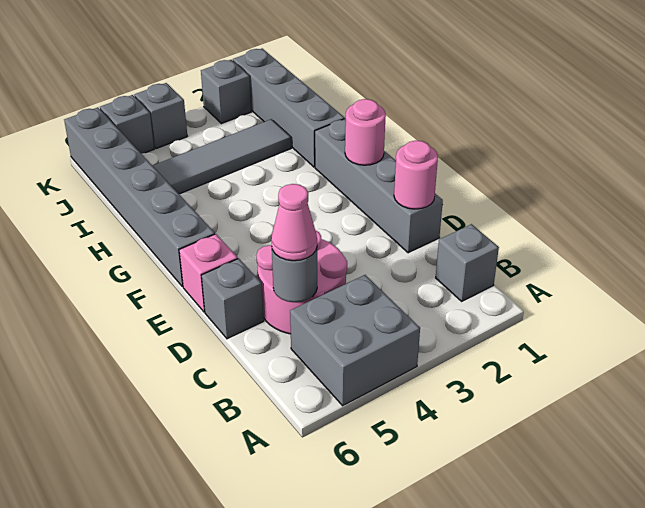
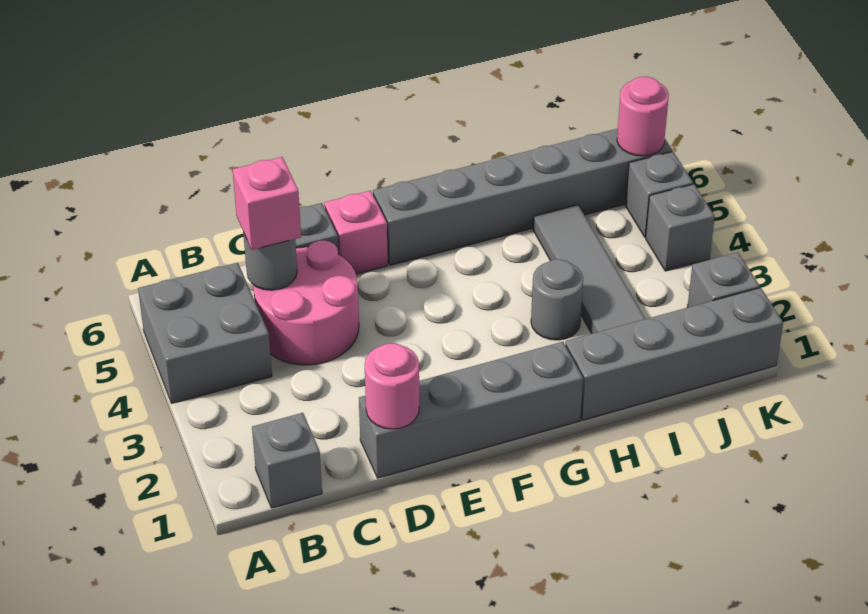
pink cone C5 level 3 -> pink brick C5 level 3
pink round brick F1 level 2 -> pink round brick K6 level 2
none -> grey round brick H3 level 1

